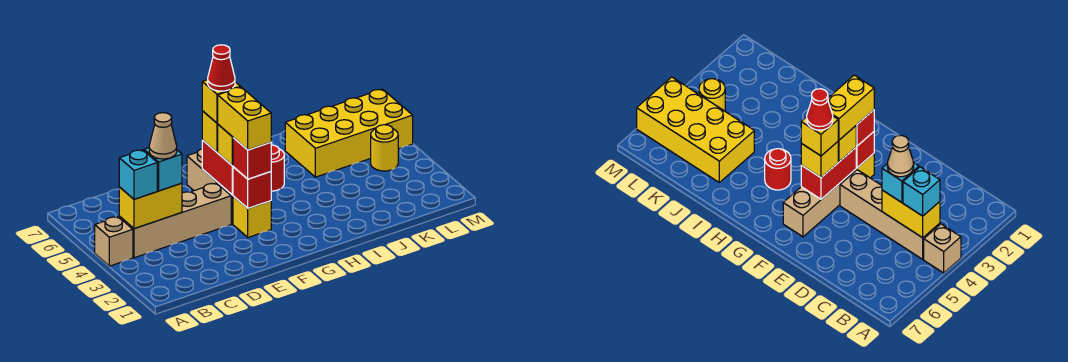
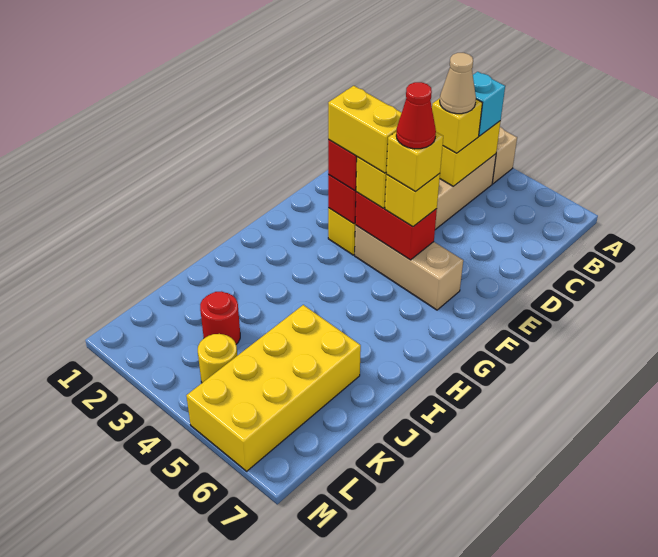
cyan brick C4 level 3 -> yellow brick C4 level 3
red round brick H5 level 1 -> red round brick K3 level 1

